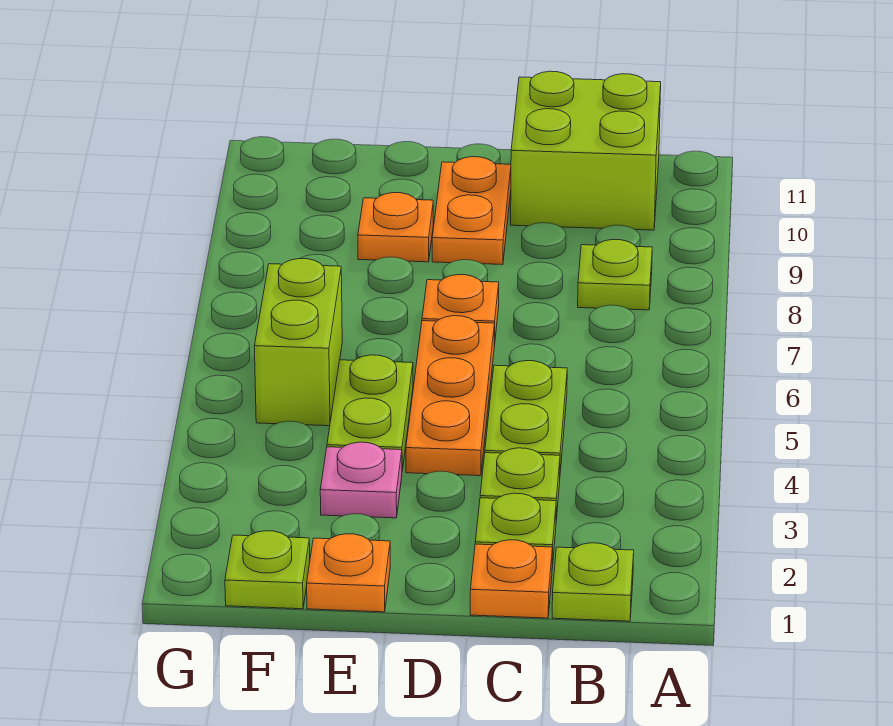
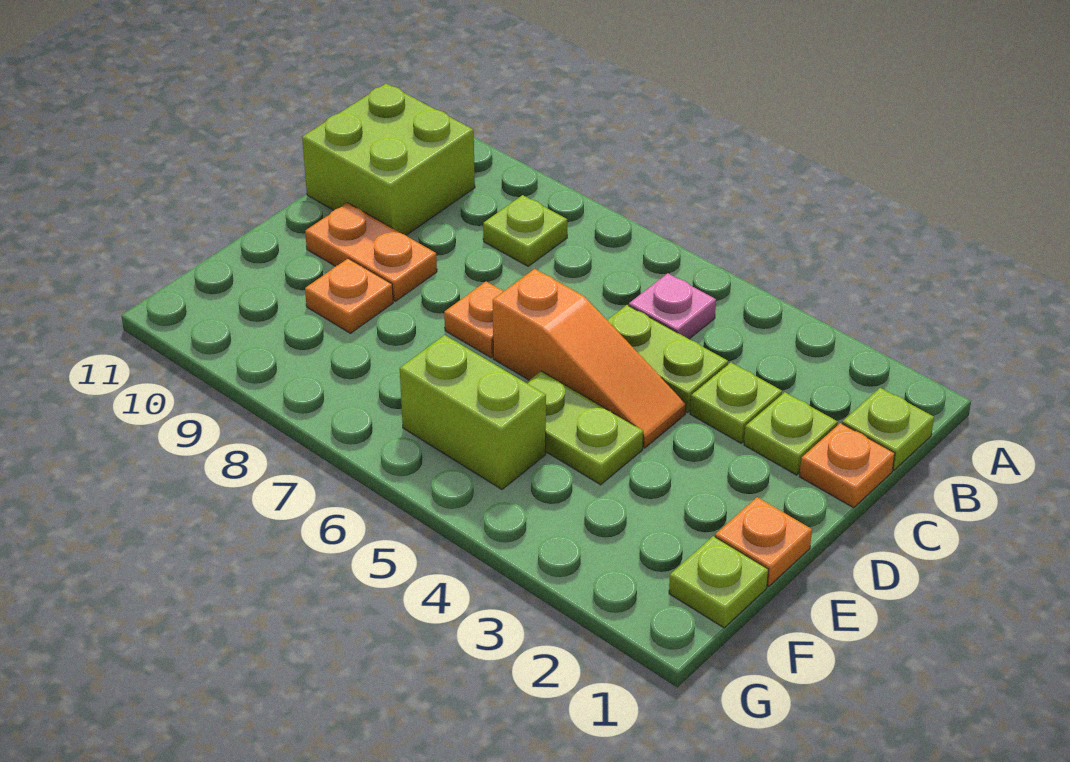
orange plate D4:D6 level 1 -> orange slope D4:D6 level 1 top 6
pink plate E3 level 1 -> pink plate B5 level 1

